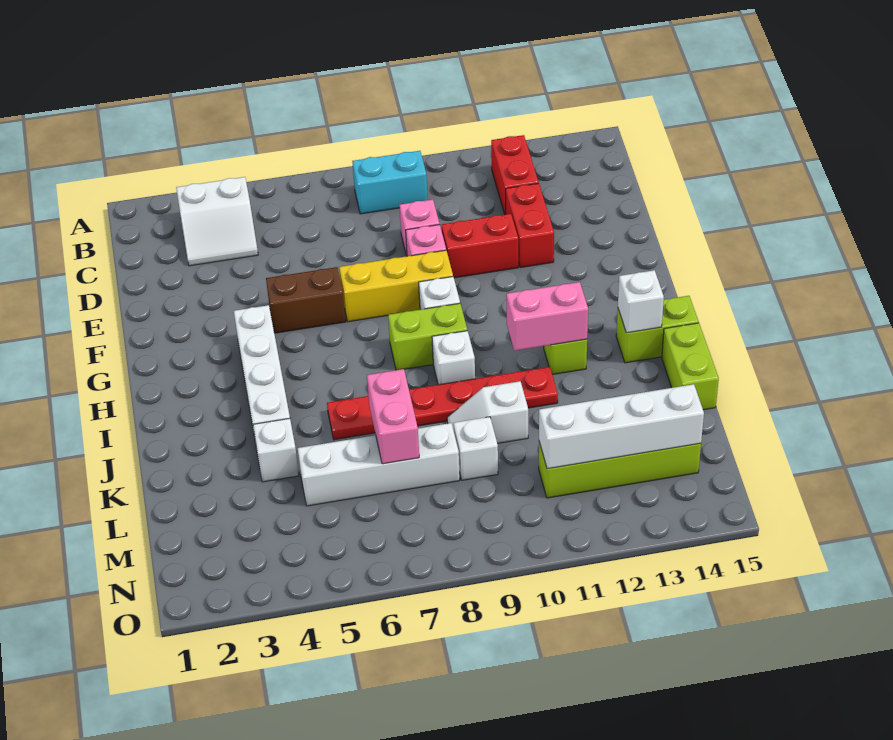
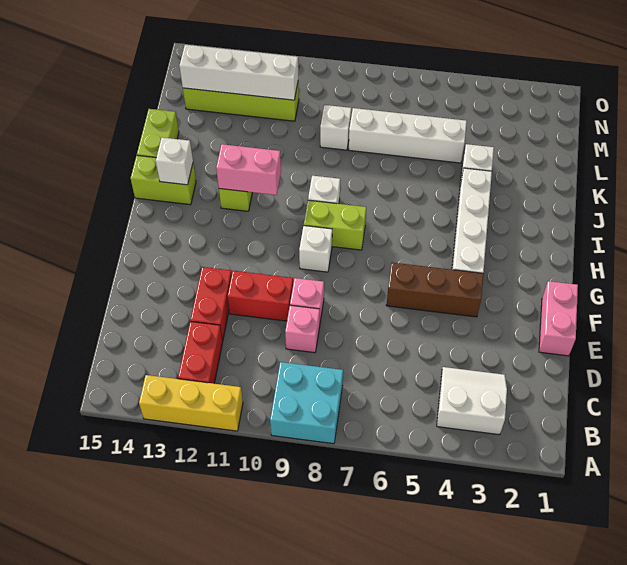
cyan brick B8:B9 level 1 -> cyan brick A8:B9 level 1
brown brick F5:F6 level 1 -> brown brick F4:F6 level 1
yellow brick F7:F9 level 1 -> yellow brick A11:A13 level 1
red plate J6:J11 level 1 -> none
pink brick K7:L7 level 2 -> pink brick E1:F1 level 1
white slope K9:K10 level 1 top 10 -> none

